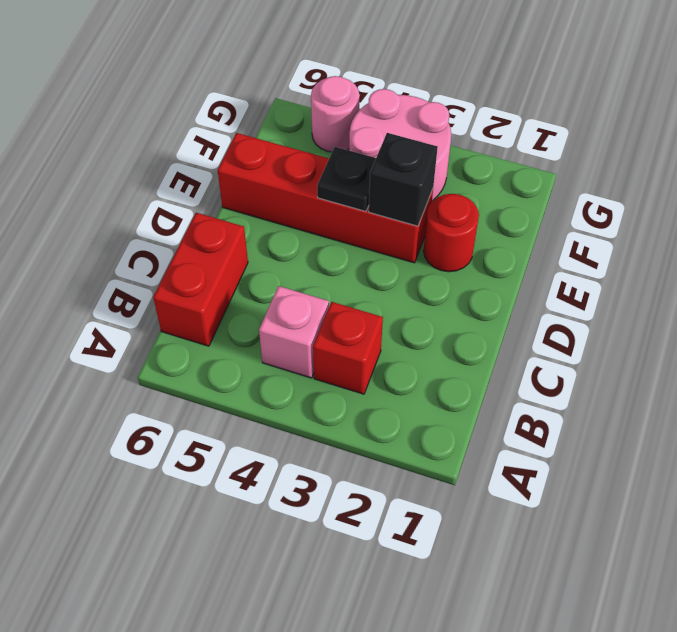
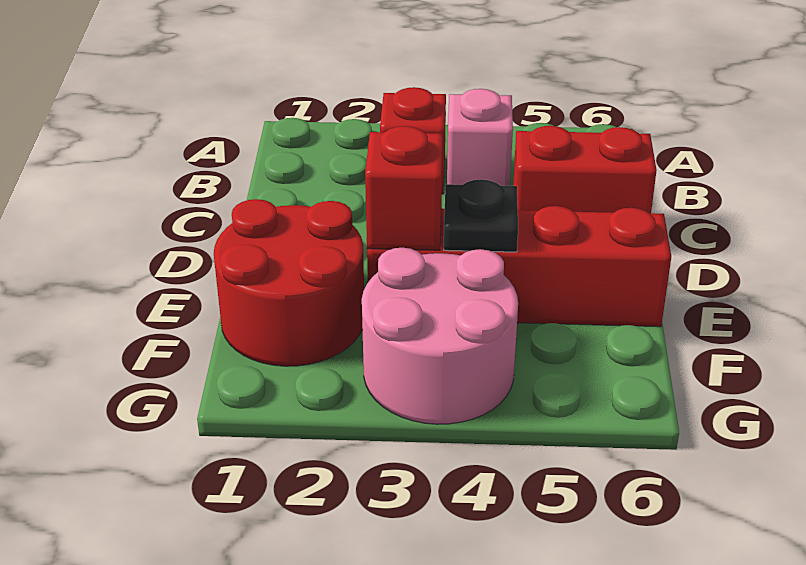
red brick B6:C6 level 1 -> red brick C5:C6 level 1
red round brick E2 level 1 -> red round brick E1:F2 level 1
black brick E3 level 2 -> red brick E3 level 2
pink round brick G5 level 1 -> none

